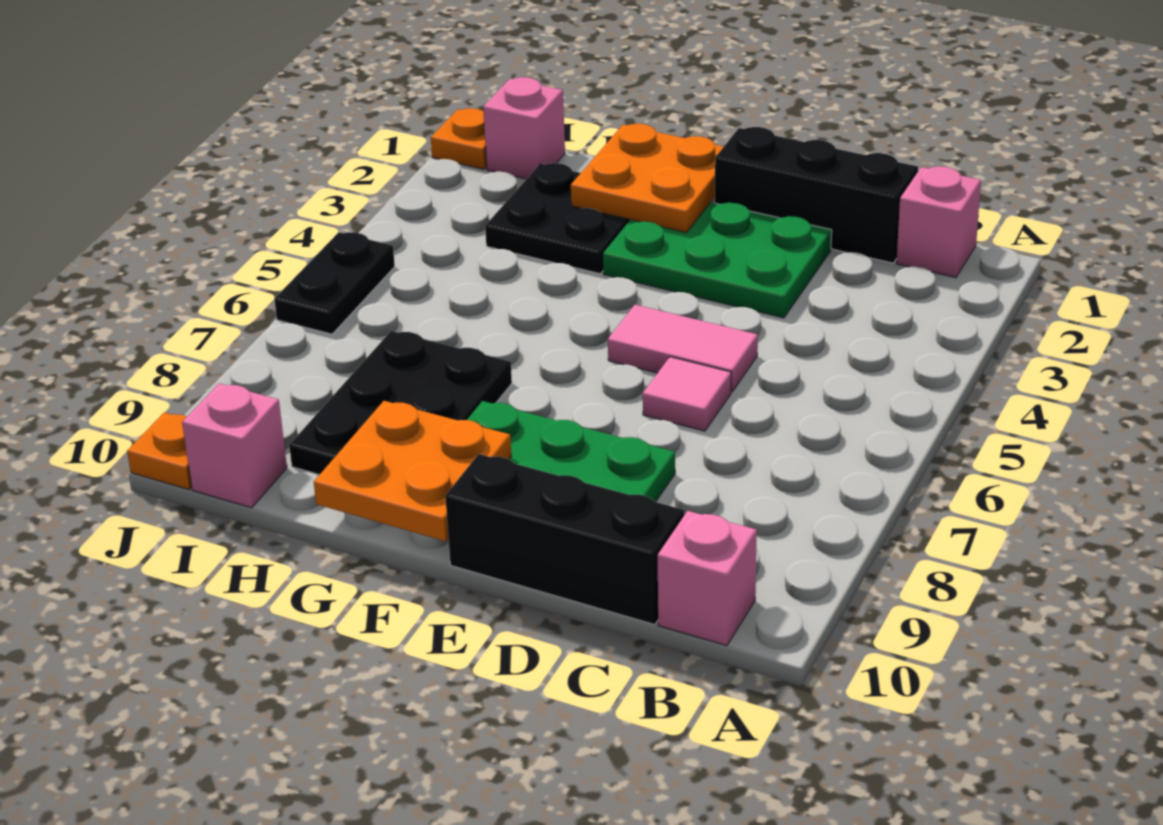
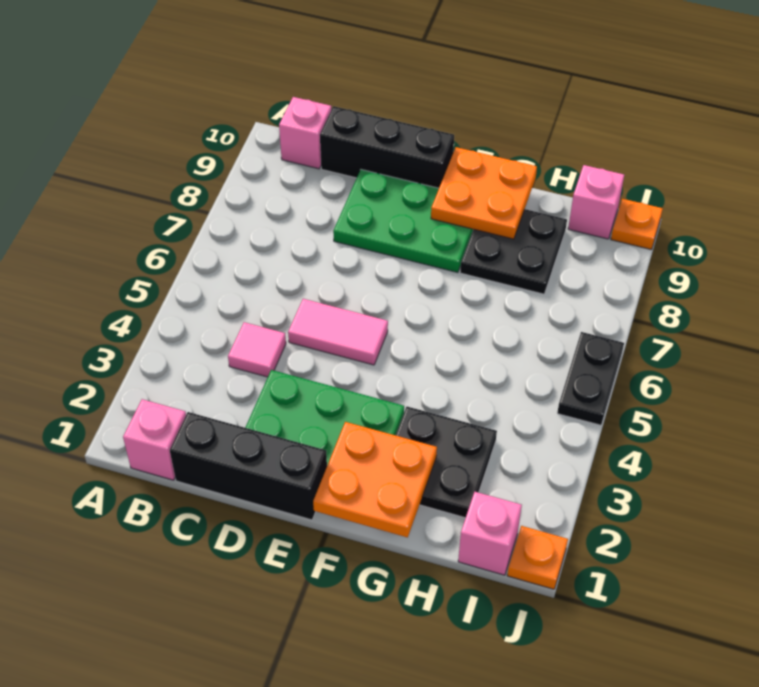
pink tile D6 level 1 -> pink tile C4 level 1
black plate G7:H9 level 1 -> black plate G8:H9 level 1

